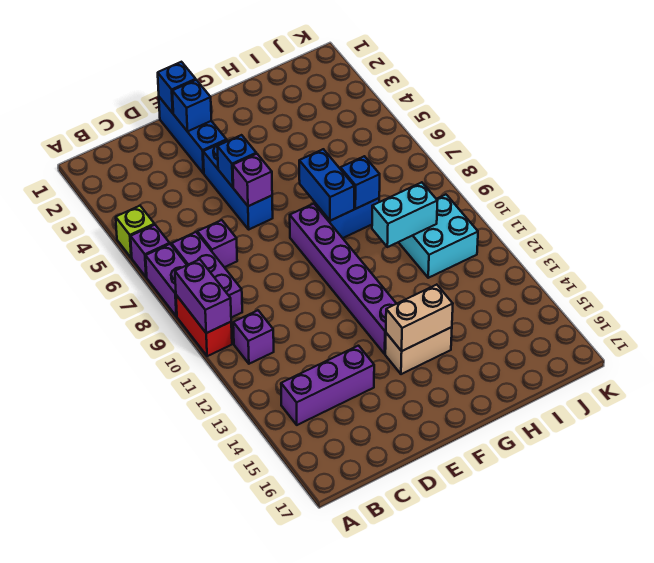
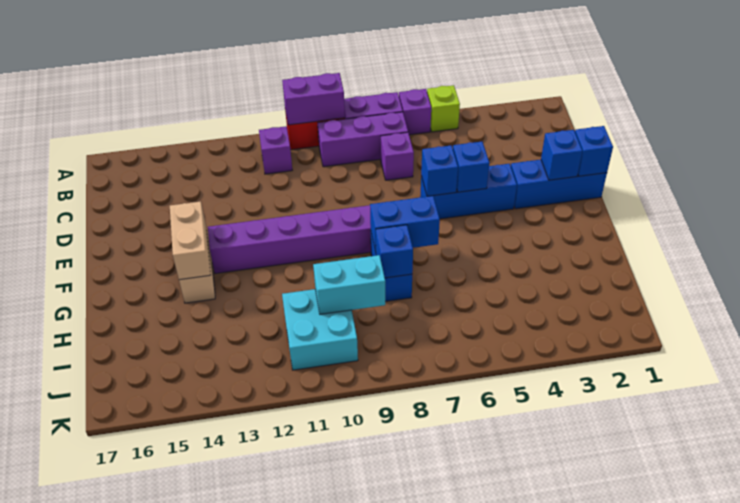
purple brick B14:D14 level 1 -> none
purple brick E6 level 2 -> blue brick E6 level 2
cyan brick H10:I10 level 2 -> cyan brick I9:I10 level 2

